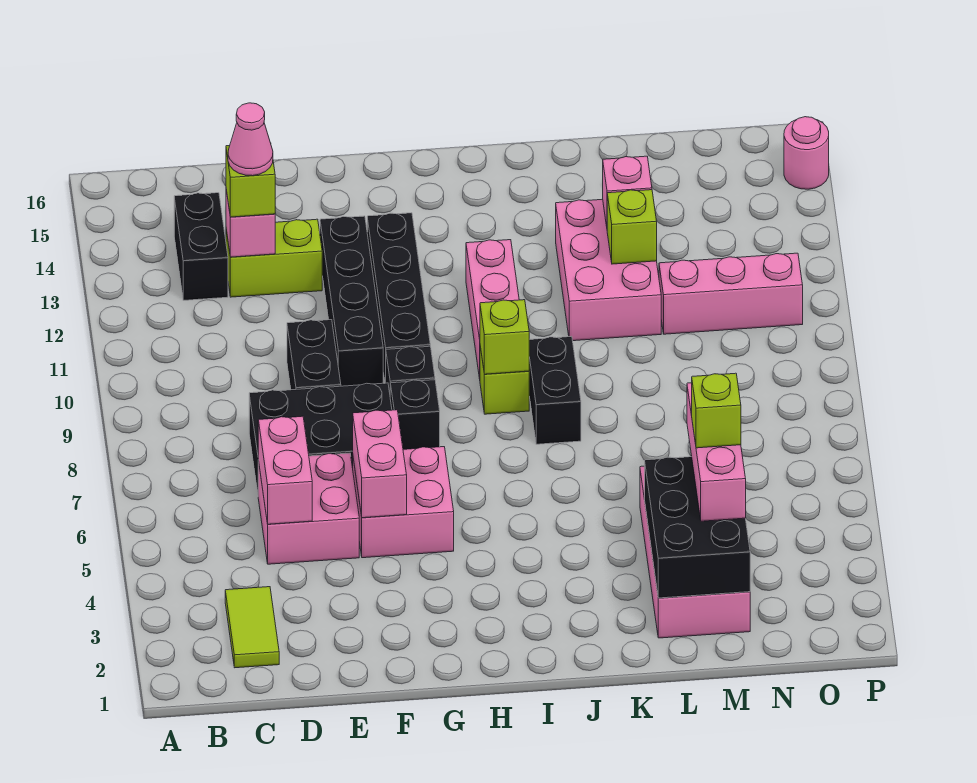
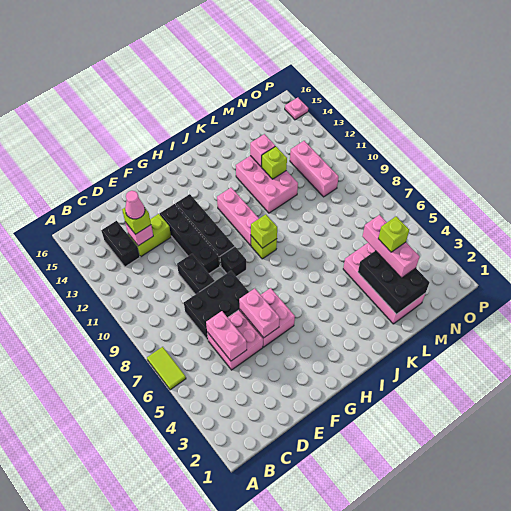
lime tile C2:C3 level 1 -> lime tile A6:A7 level 1
black brick G8 level 1 -> none
black brick J8:J9 level 1 -> none
pink brick M11:O11 level 1 -> pink brick N10:N12 level 1
pink round brick P15 level 1 -> pink plate P15 level 1

